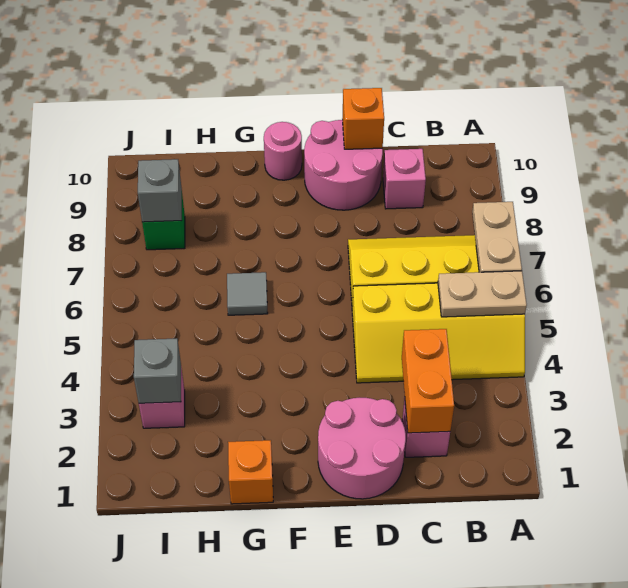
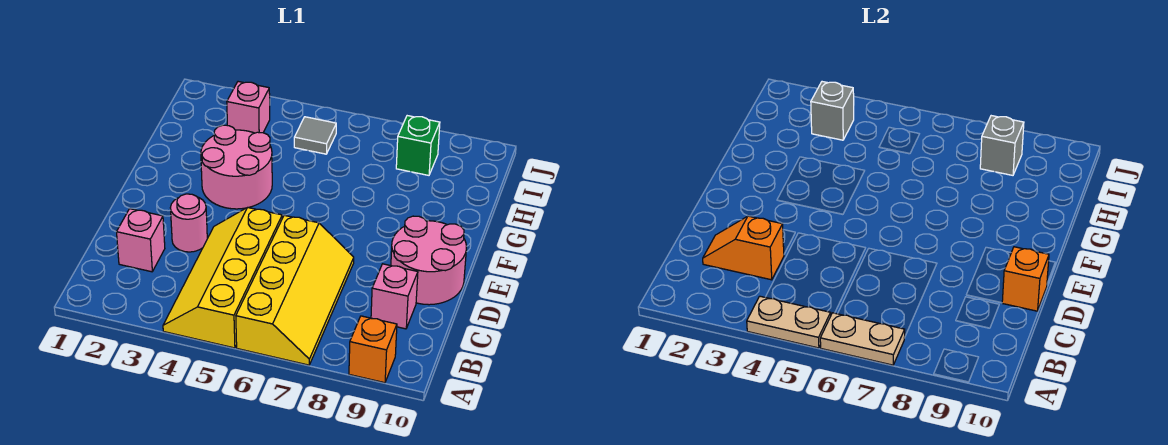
tan plate A5:B5 level 2 -> tan plate A4:A5 level 2
orange brick C2:C3 level 2 -> orange slope C2:C3 level 2 top 3
pink round brick D1:E2 level 1 -> pink round brick F3:G4 level 1
pink round brick F10 level 1 -> pink round brick D3 level 1
orange brick G1 level 1 -> orange brick A9 level 1
grey tile G6 level 1 -> grey tile I5 level 1

